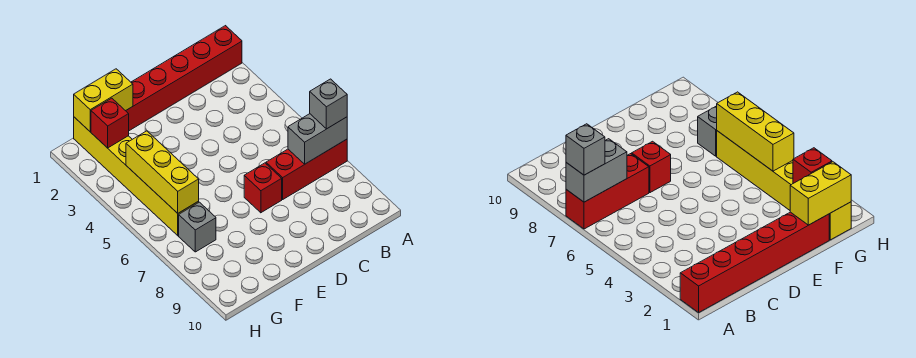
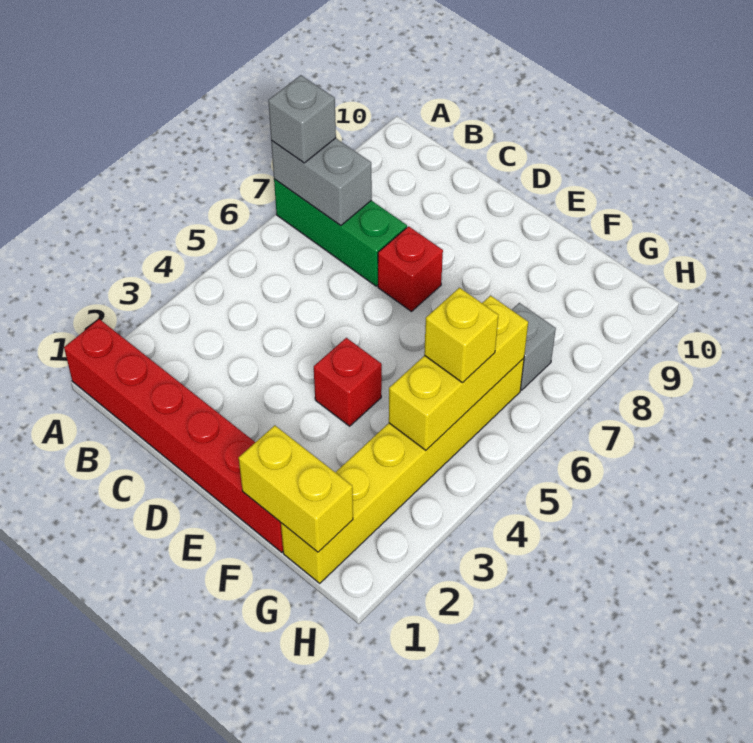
red brick A7:C7 level 1 -> green brick A7:C7 level 1
red brick G2 level 2 -> red brick E4 level 1
none -> yellow brick G5 level 3

